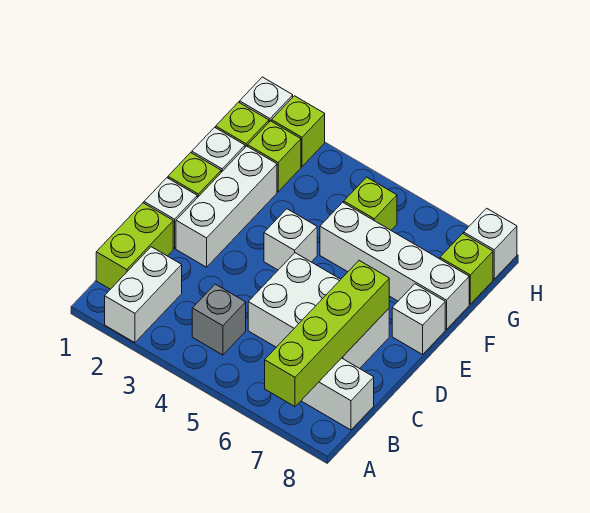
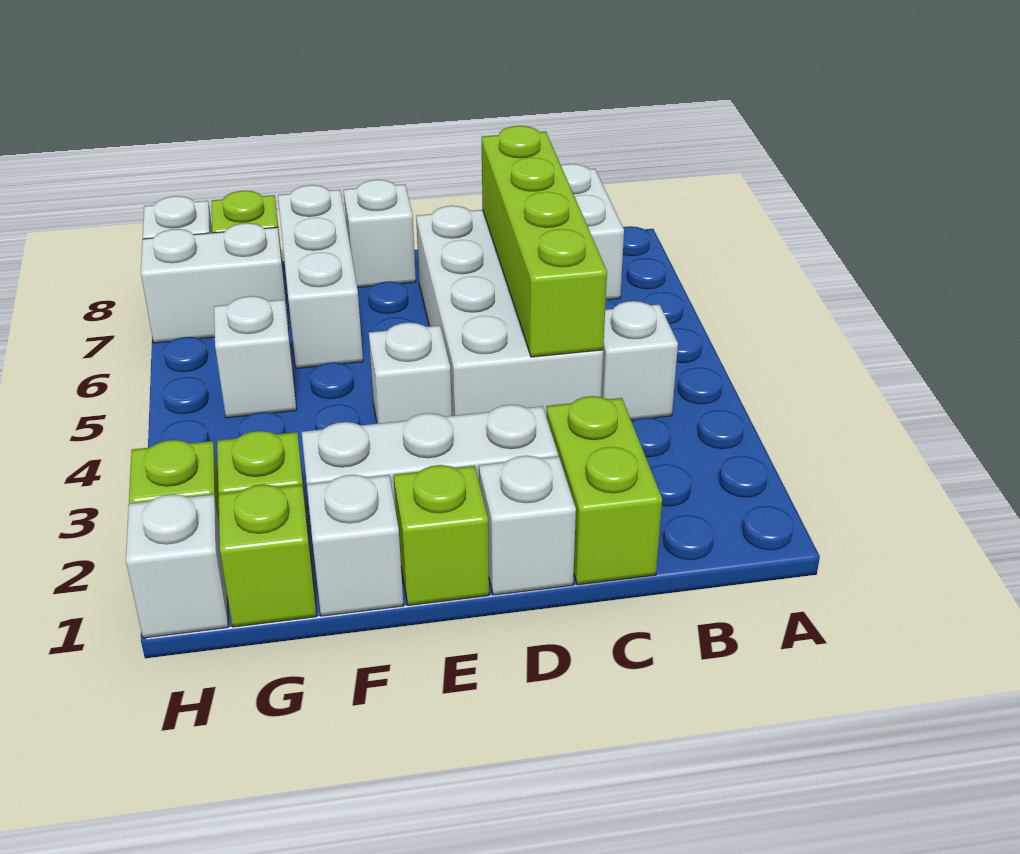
white brick A2:B2 level 1 -> white brick G7:H7 level 1
lime brick A7:D7 level 2 -> lime brick C4:C7 level 2
lime brick B1:C1 level 1 -> lime brick C1:C2 level 1
grey brick B4 level 1 -> white brick B4 level 1
white brick C5:D7 level 1 -> white brick C4:D7 level 1
white brick F5:F8 level 1 -> white brick F6:F8 level 1
lime brick G5 level 1 -> white brick G5 level 1

